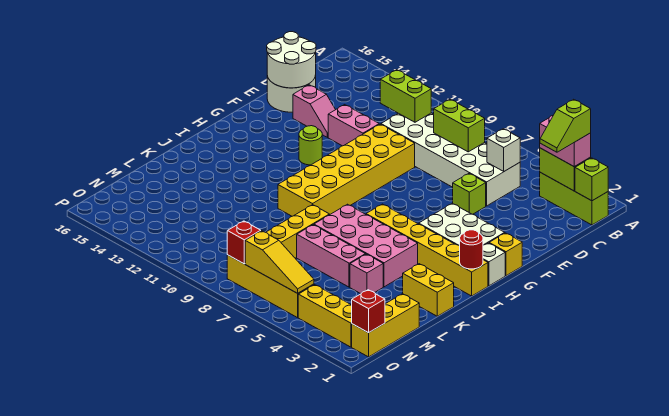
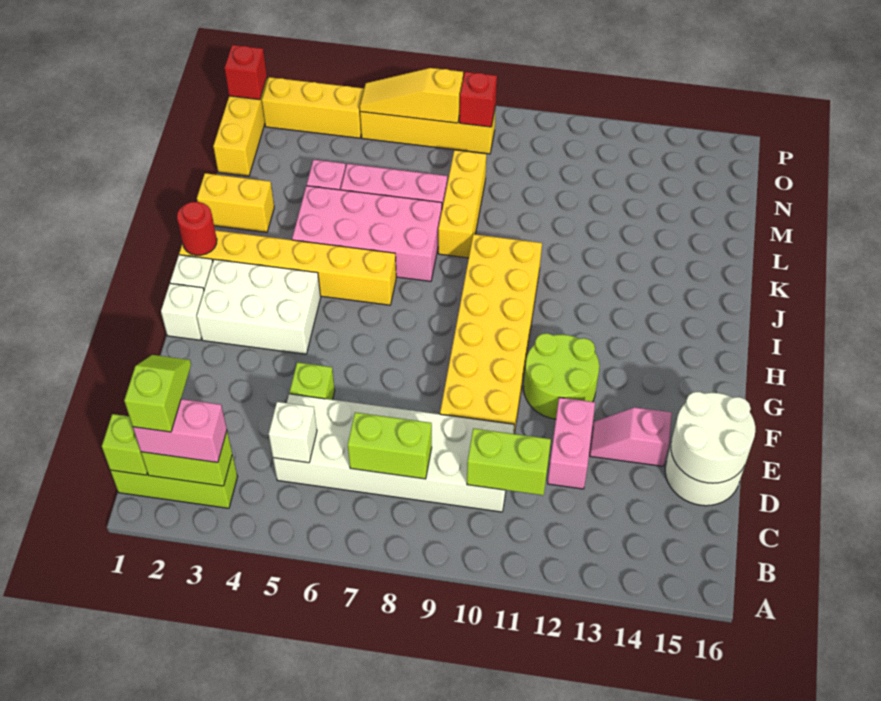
pink brick E11:E12 level 1 -> pink brick D12:E12 level 1
yellow brick G1 level 1 -> white brick G1 level 1
lime round brick G12 level 1 -> lime round brick F11:G12 level 1

